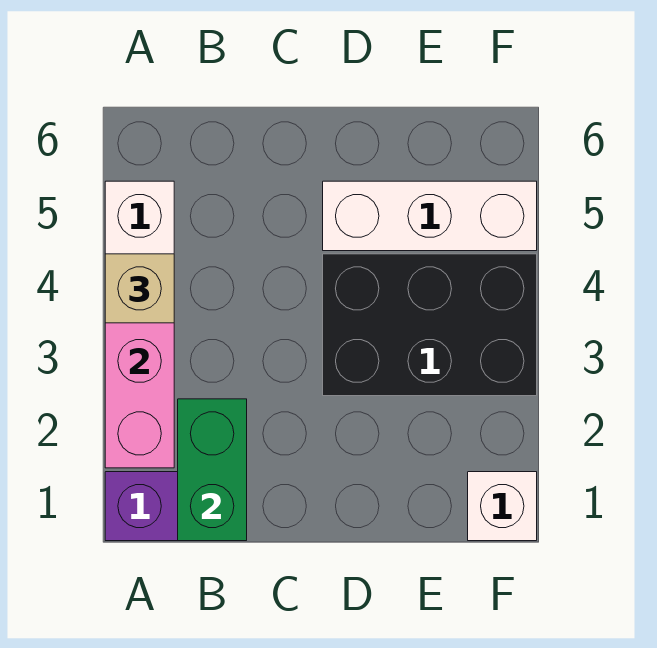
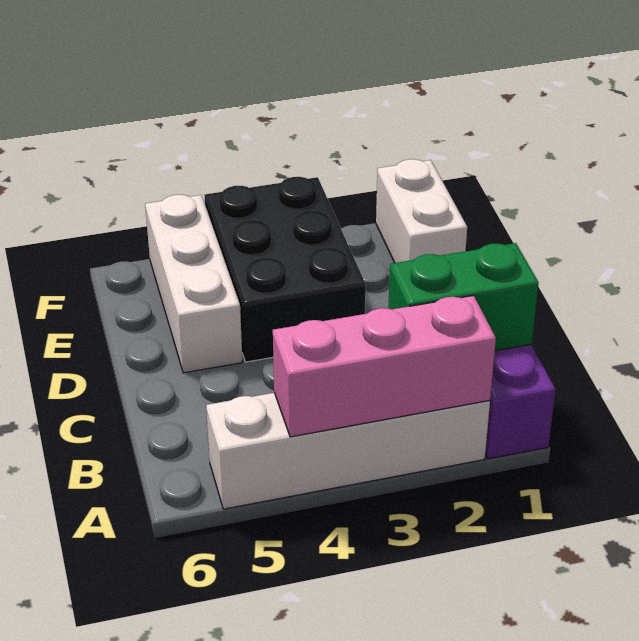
tan brick A4 level 3 -> none
white brick F1 level 1 -> white brick E1:F1 level 1

